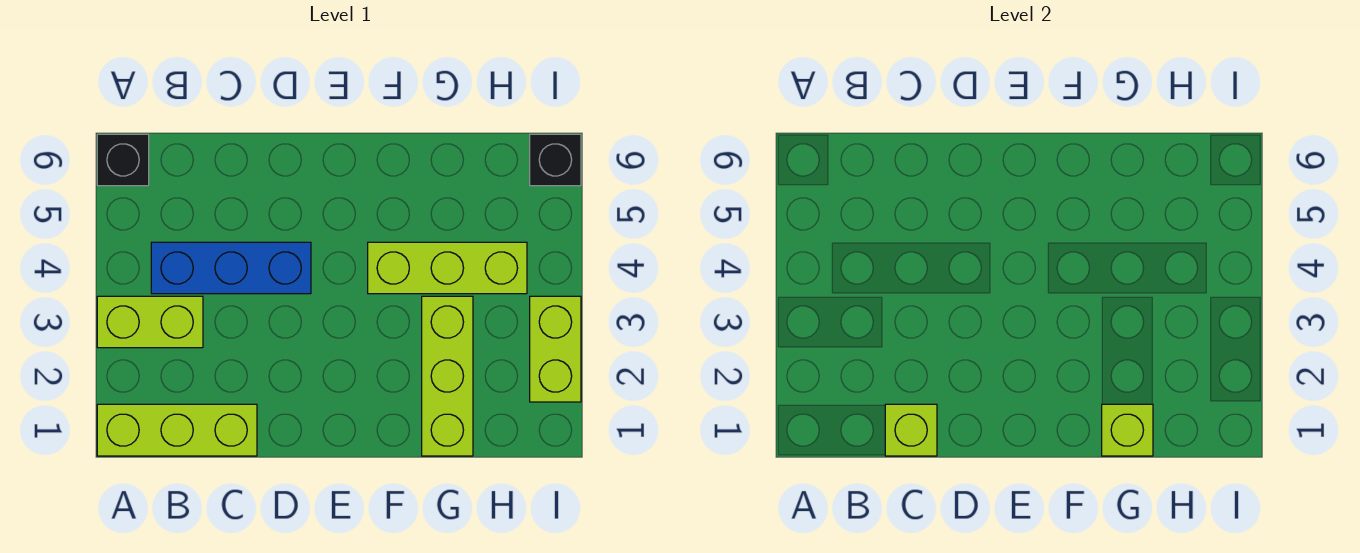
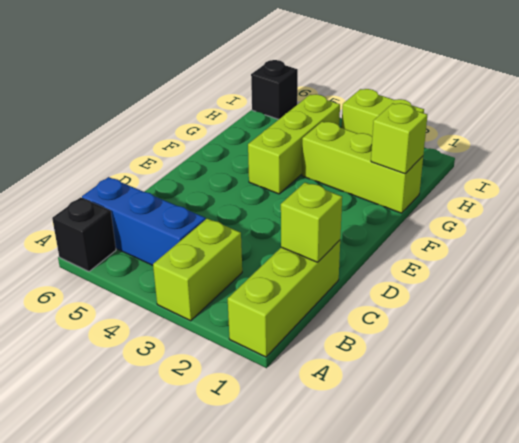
blue brick B4:D4 level 1 -> blue brick B4:B6 level 1

